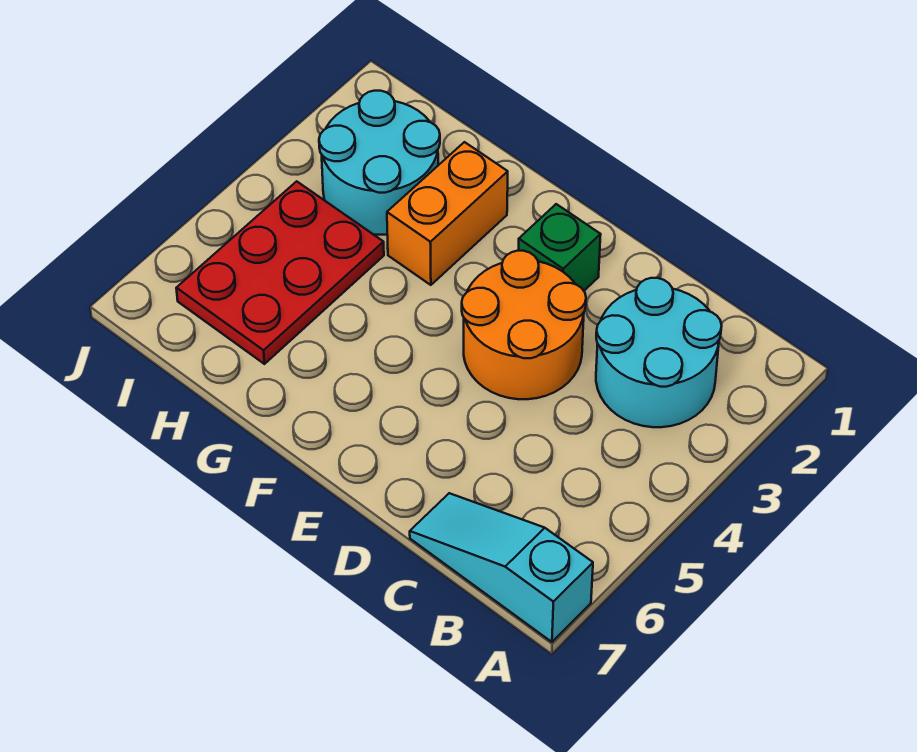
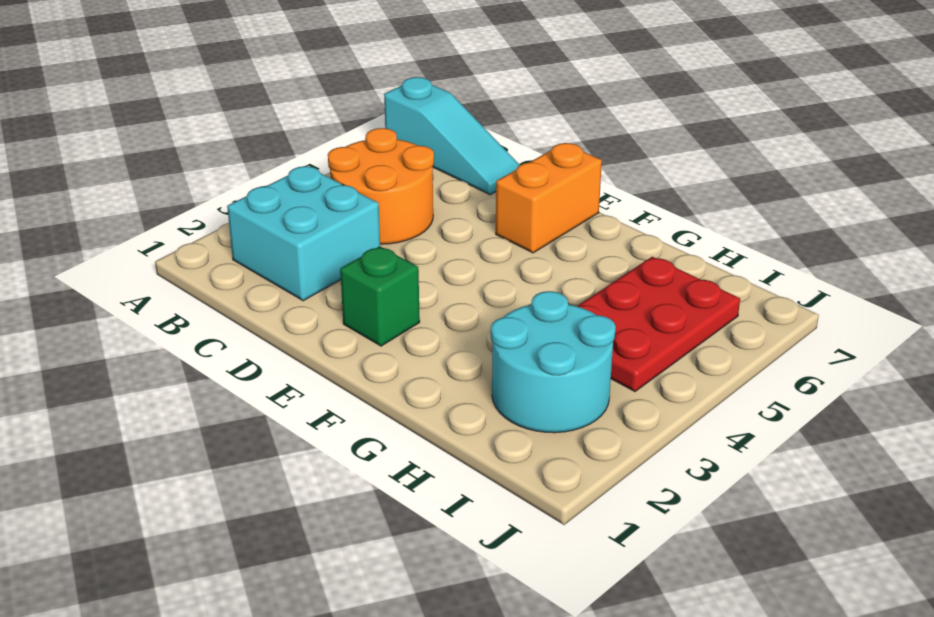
cyan round brick B2:C3 level 1 -> cyan brick B2:C3 level 1
orange round brick D3:E4 level 1 -> orange round brick B4:C5 level 1
orange brick G2:G3 level 1 -> orange brick E6:E7 level 1

